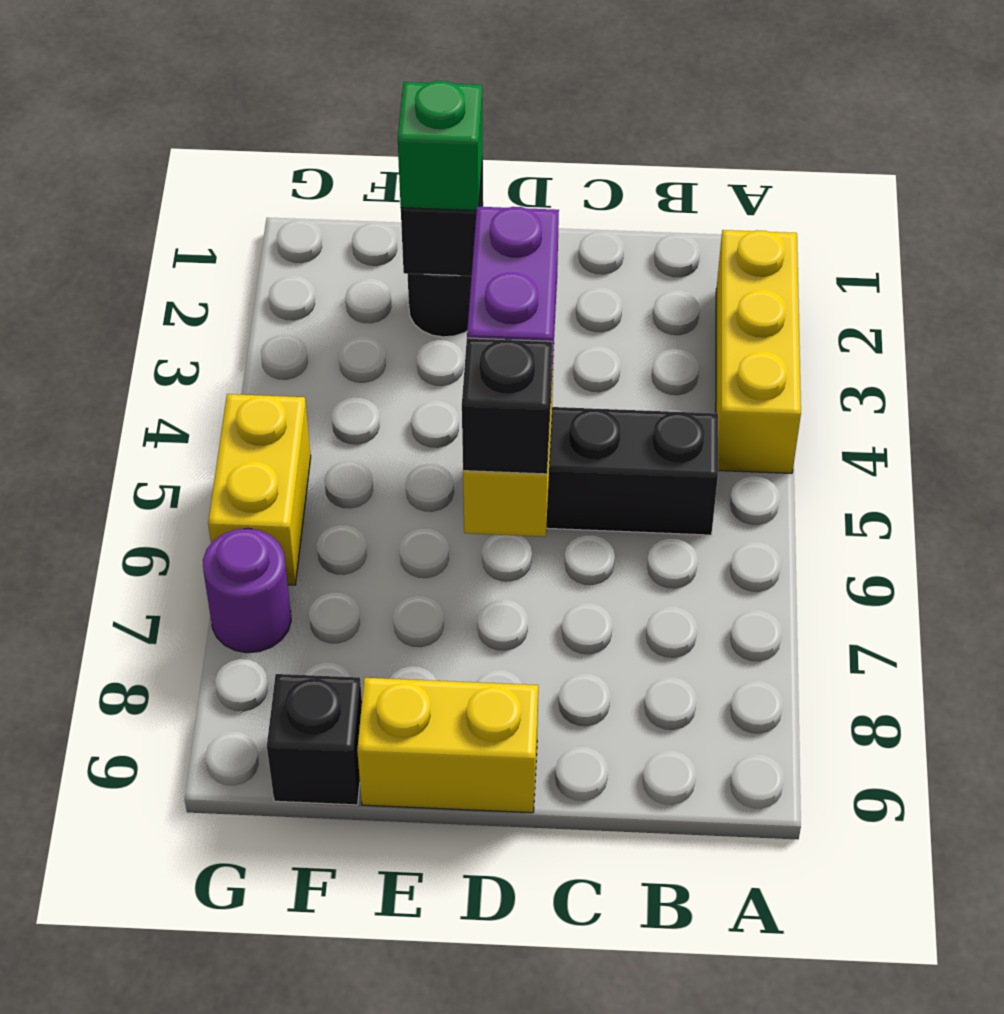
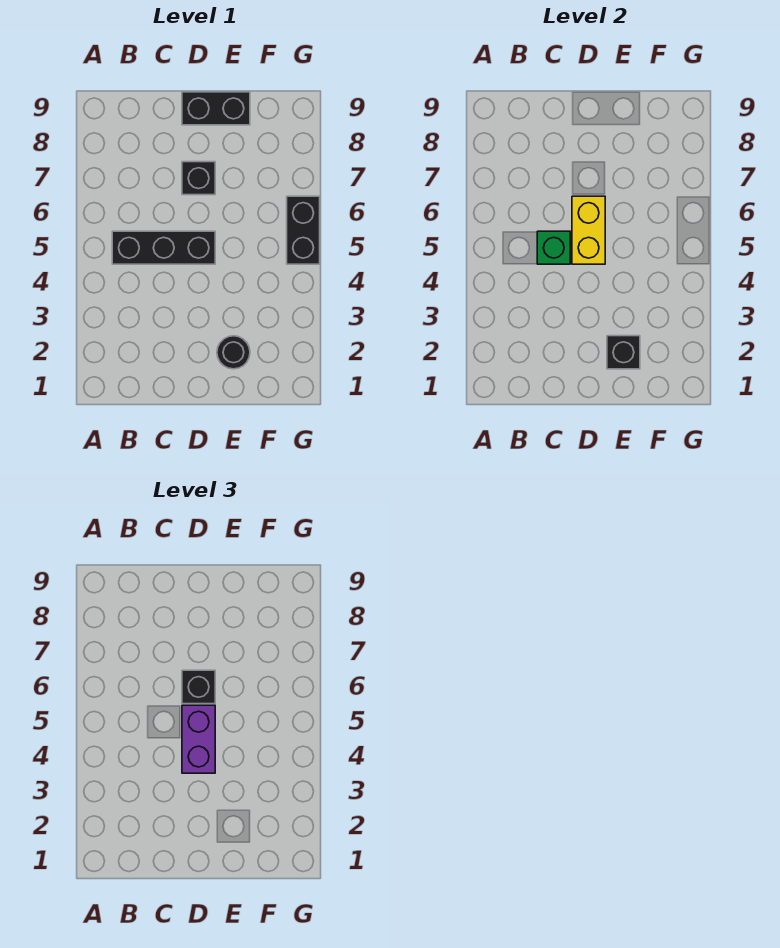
yellow brick A2:A4 level 1 -> none
yellow brick D9:E9 level 1 -> black brick D9:E9 level 1
green brick E2 level 3 -> green brick C5 level 2
black brick F9 level 1 -> black brick D7 level 1
yellow brick G5:G6 level 1 -> black brick G5:G6 level 1
purple round brick G7 level 1 -> none

